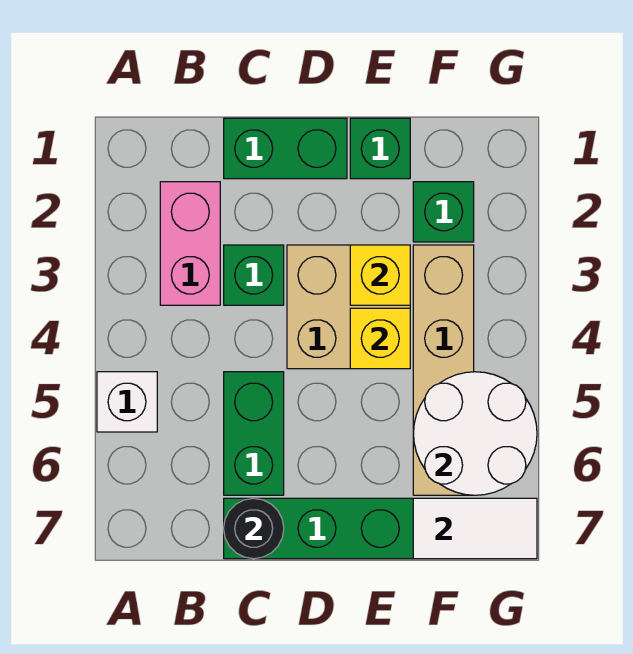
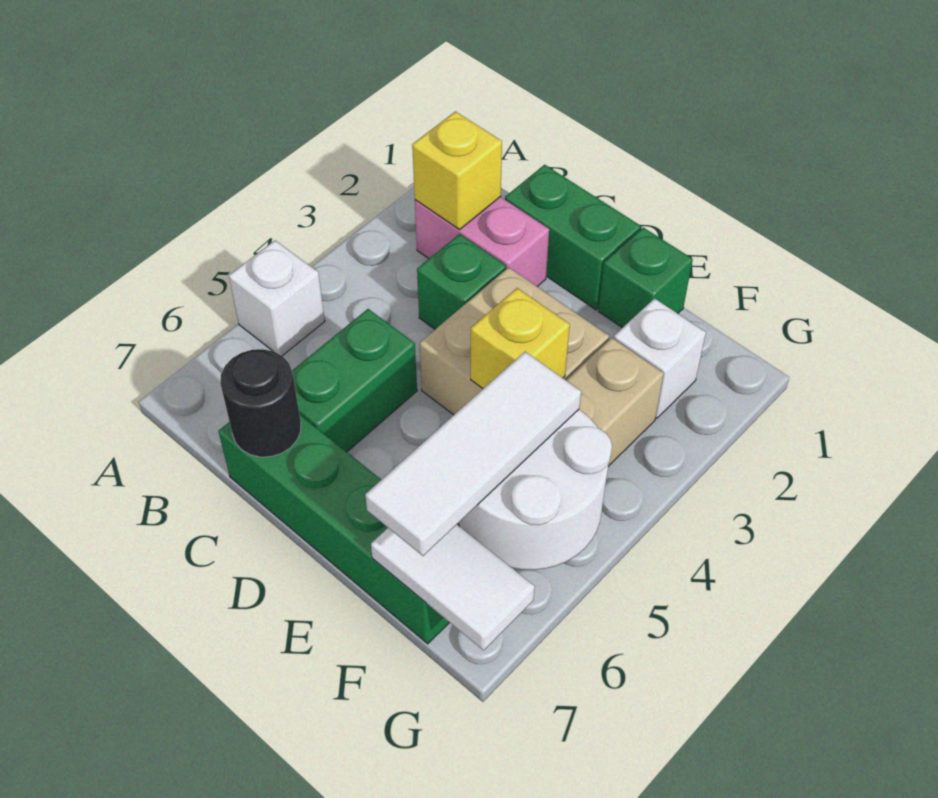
pink brick B2:B3 level 1 -> pink brick B2:C2 level 1
yellow brick E3 level 2 -> yellow brick B2 level 2
green brick F2 level 1 -> white brick F2 level 1
none -> white tile F5:F7 level 3

